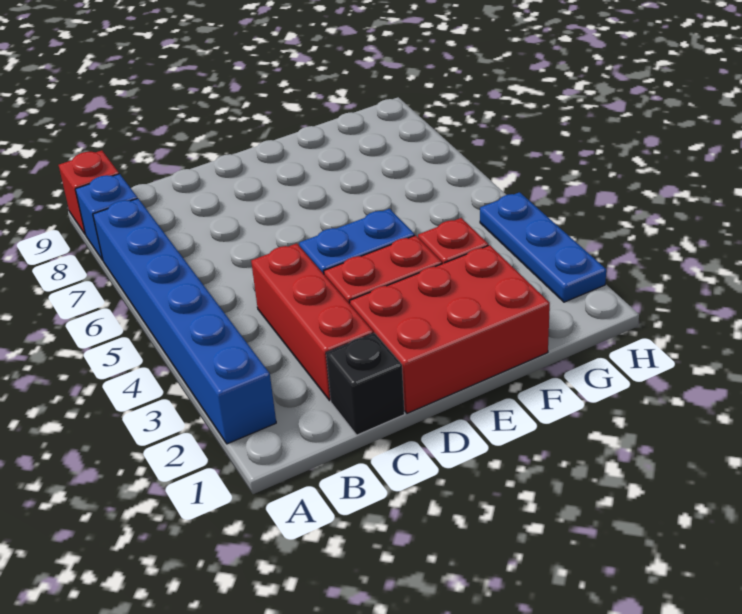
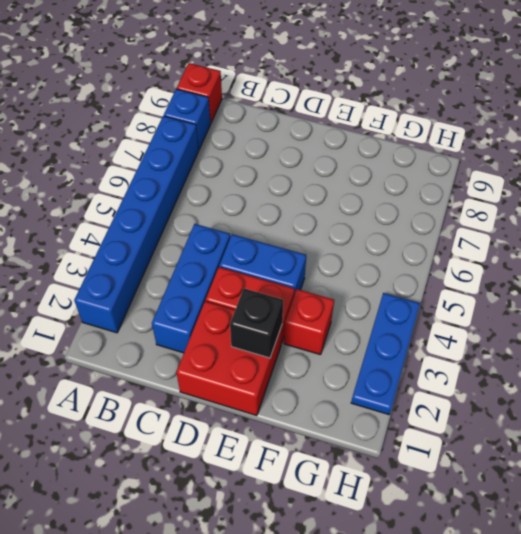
black brick C1 level 1 -> black brick E2 level 2
red brick C2:C4 level 1 -> blue brick C2:C4 level 1
red brick D1:F2 level 1 -> red brick D1:E2 level 1

